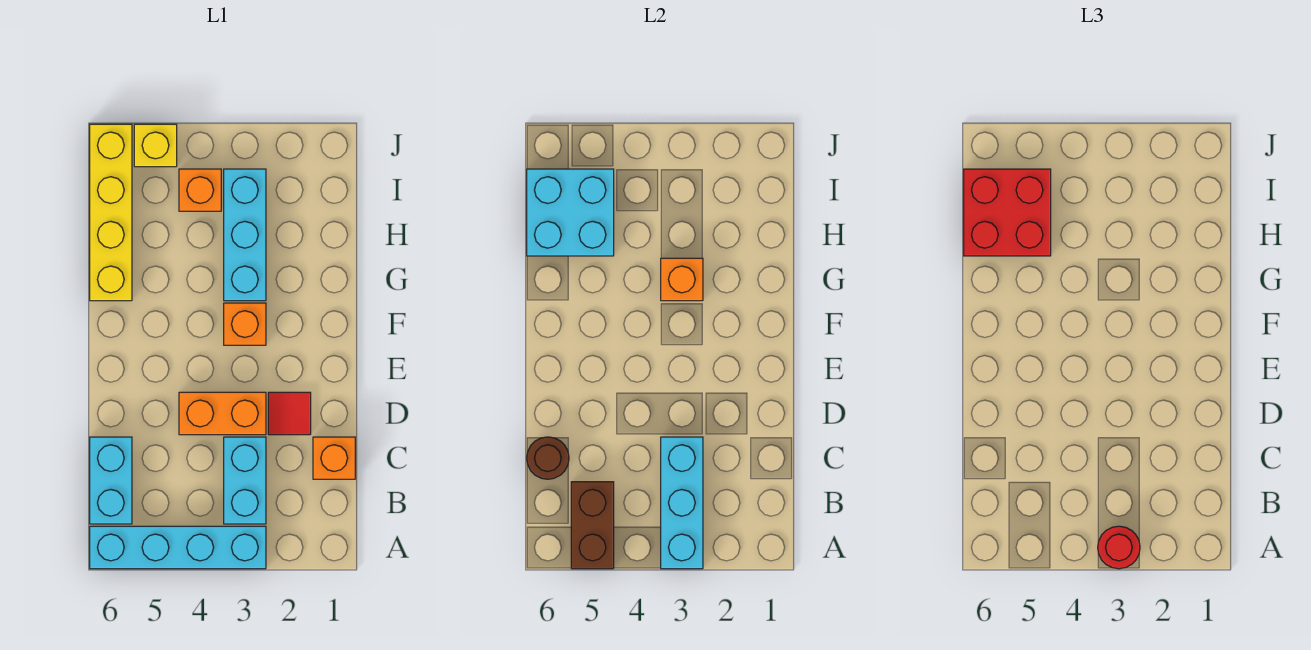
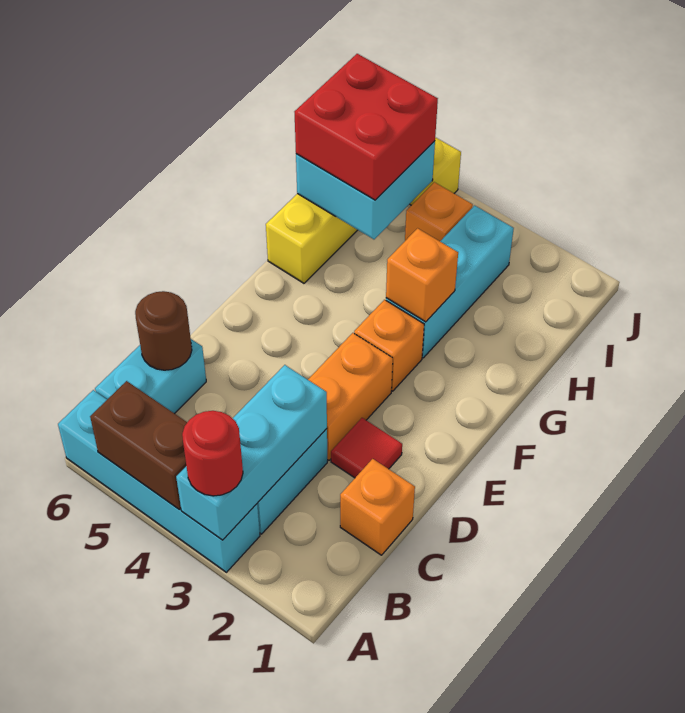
brown brick A5:B5 level 2 -> brown brick A4:A5 level 2
orange brick D3:D4 level 1 -> orange brick D3:E3 level 1

